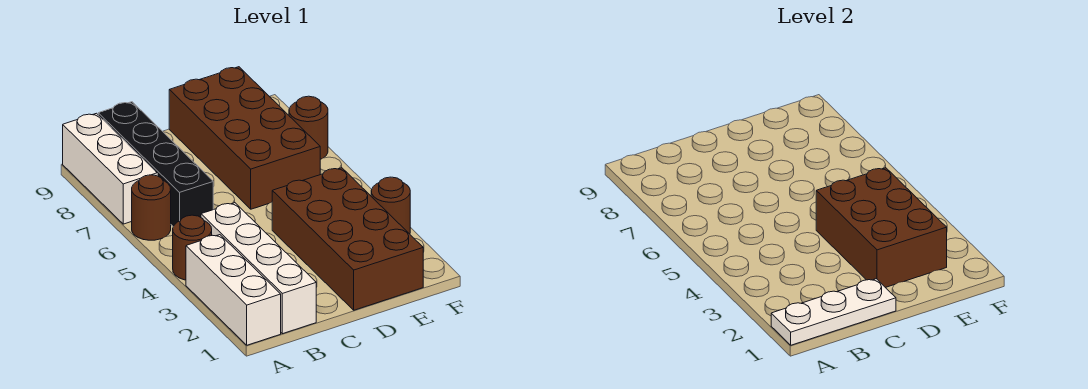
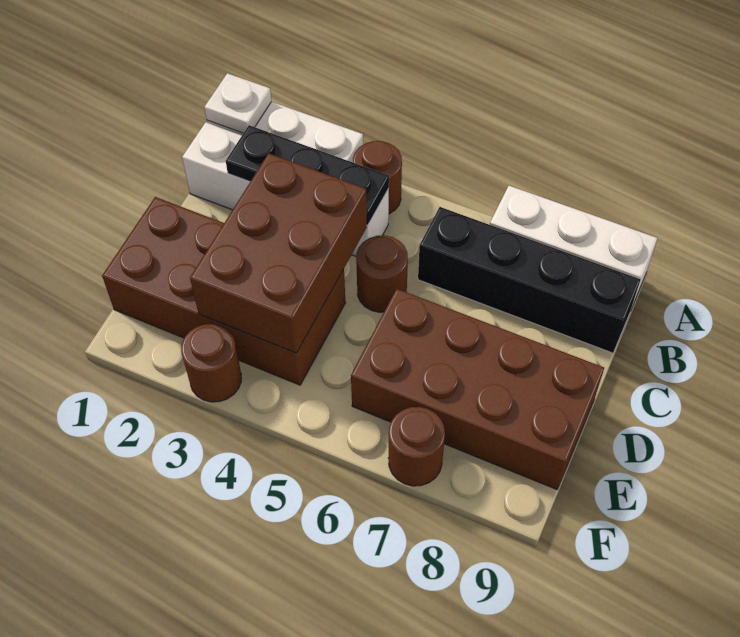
white plate A1:C1 level 2 -> white plate A1 level 2
brown round brick A6 level 1 -> brown round brick C5 level 1
none -> black plate B2:B4 level 2
brown brick D2:E4 level 2 -> brown brick C3:E4 level 2

